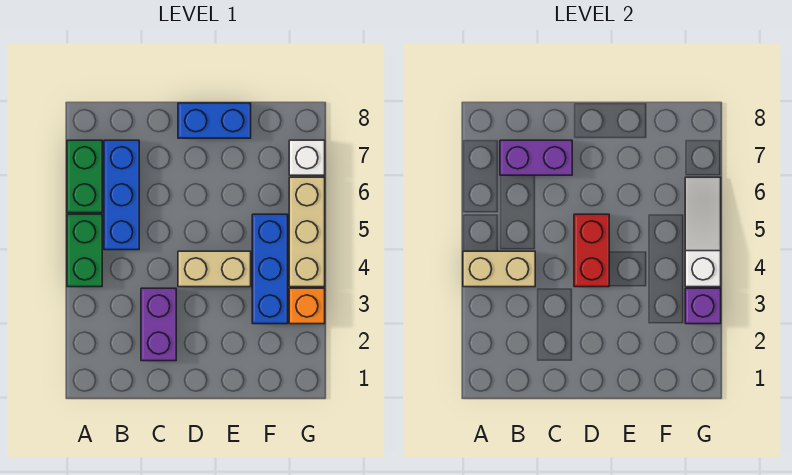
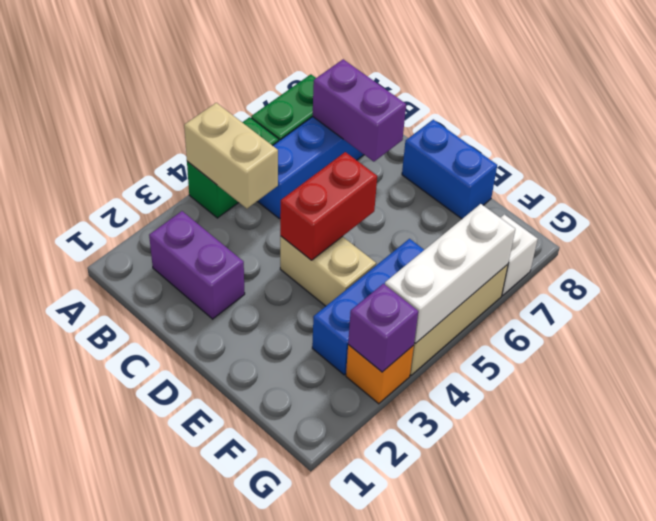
purple brick C2:C3 level 1 -> purple brick B2:C2 level 1
white slope G4:G6 level 2 top 4 -> white brick G4:G6 level 2

